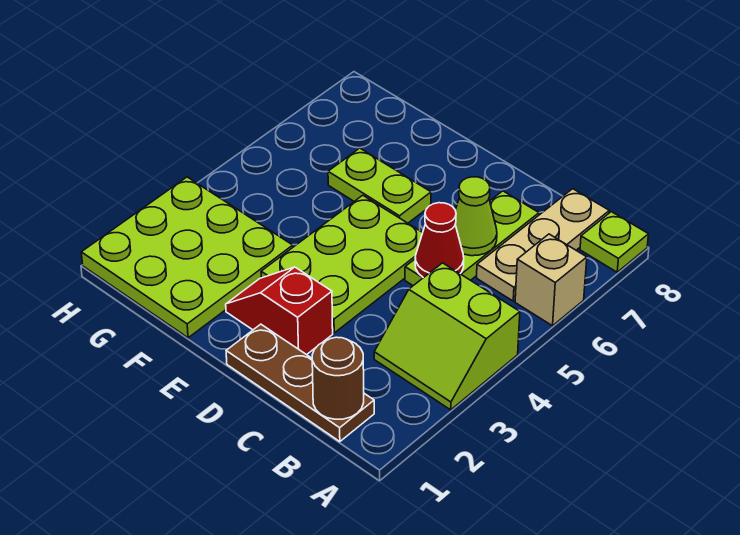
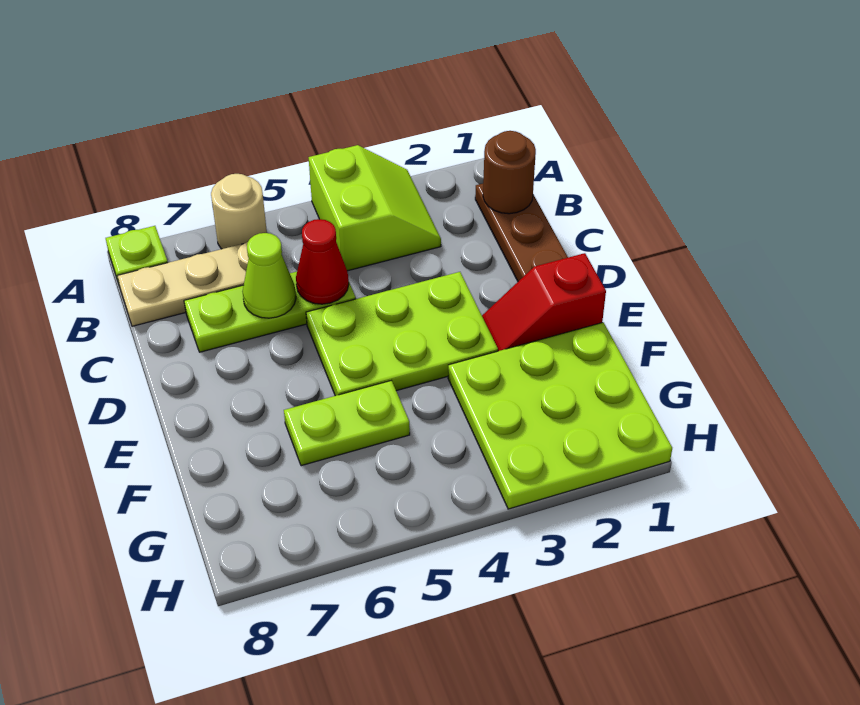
tan brick A6 level 1 -> tan round brick A6 level 1
red slope D2:E2 level 1 top D -> red slope E1:E2 level 1 top 1
lime plate E6:F6 level 1 -> lime plate F5:F6 level 1

